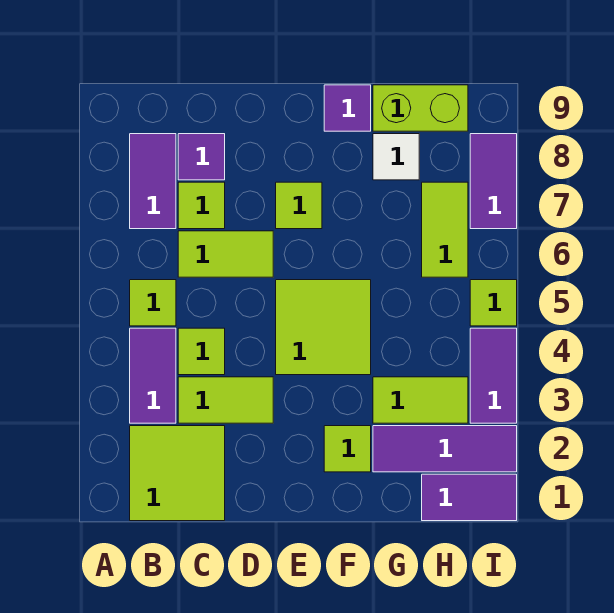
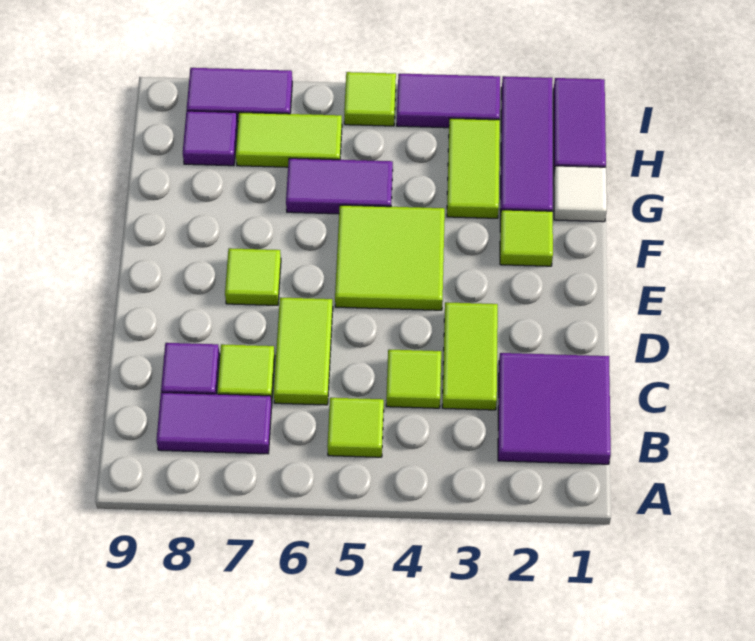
lime tile B1:C2 level 1 -> purple tile B1:C2 level 1
purple tile B3:B4 level 1 -> purple tile G5:G6 level 1
purple tile F9 level 1 -> purple tile H8 level 1
white tile G8 level 1 -> white tile G1 level 1
lime brick G9:H9 level 1 -> none

